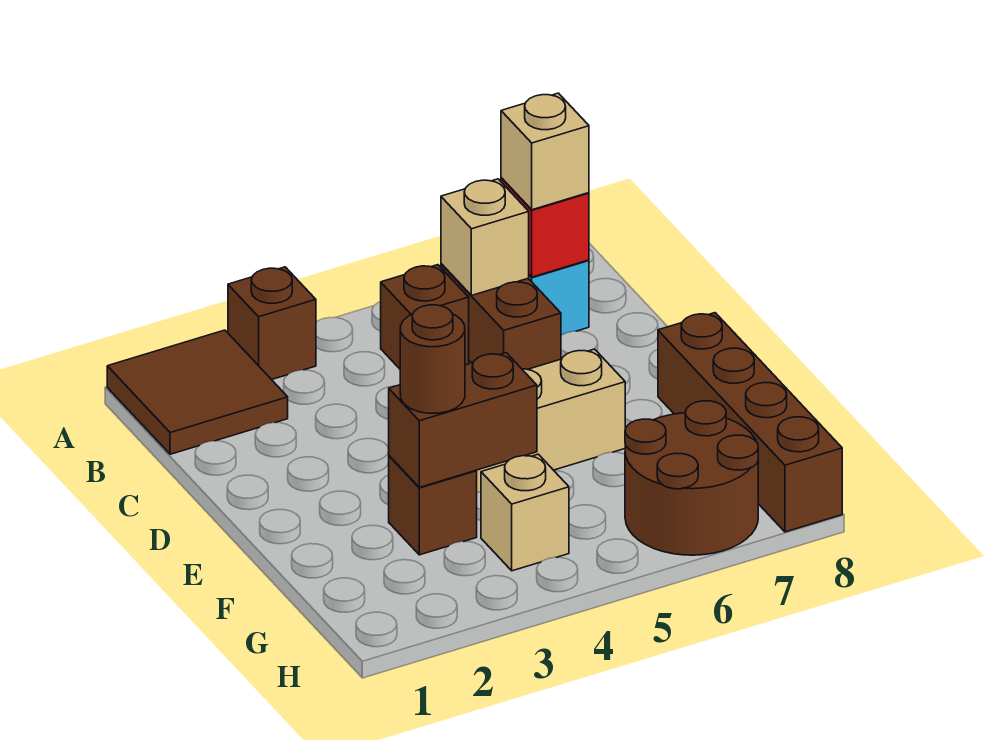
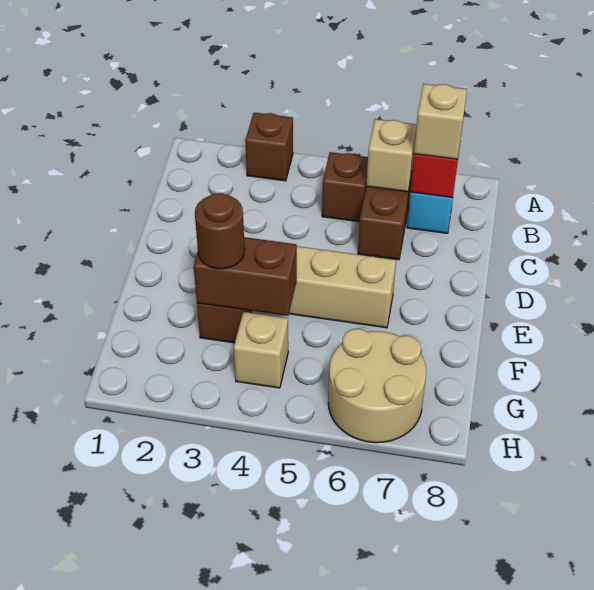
brown tile A1:B2 level 1 -> none
brown brick E8:H8 level 1 -> none
brown round brick G6:H7 level 1 -> tan round brick G6:H7 level 1

